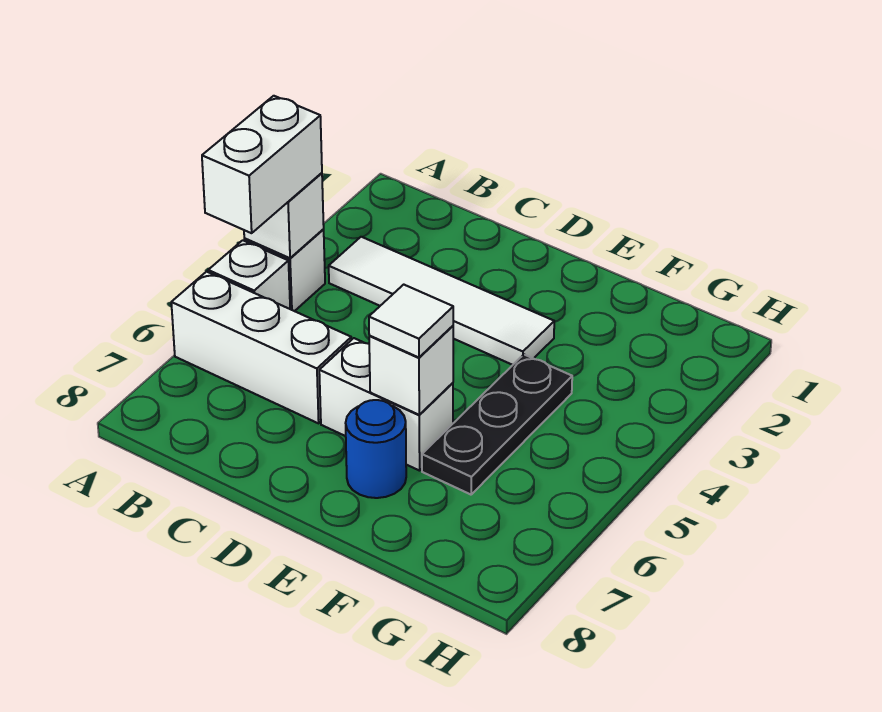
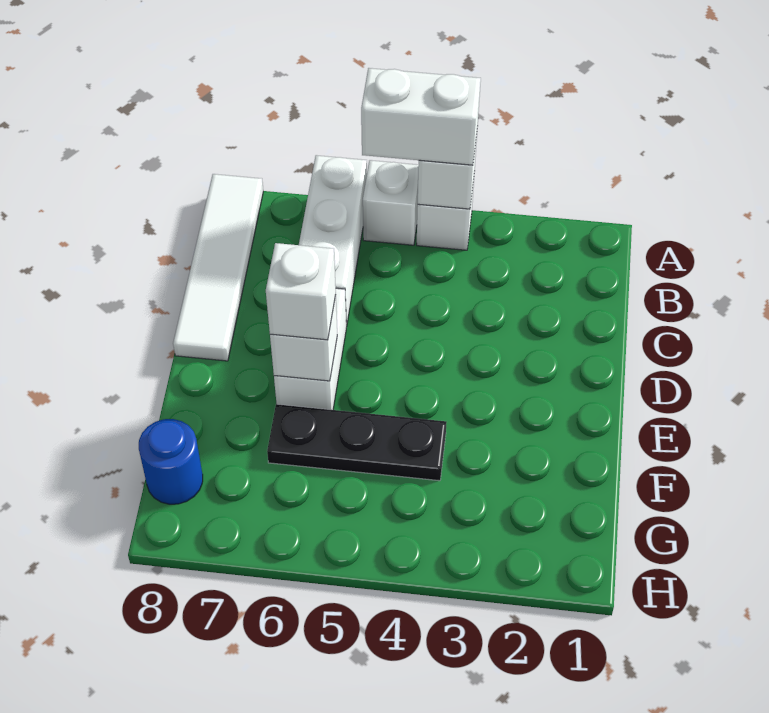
white tile B3:E3 level 1 -> white tile A8:D8 level 1
white tile E6 level 3 -> white brick E6 level 3
blue round brick E7 level 1 -> blue round brick G8 level 1

